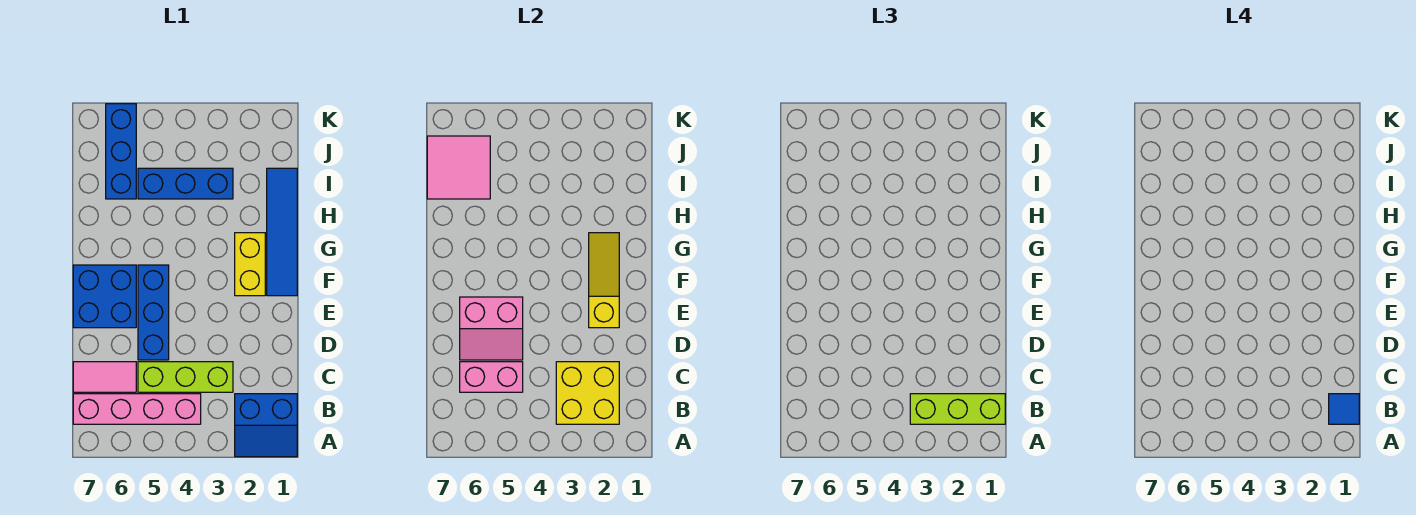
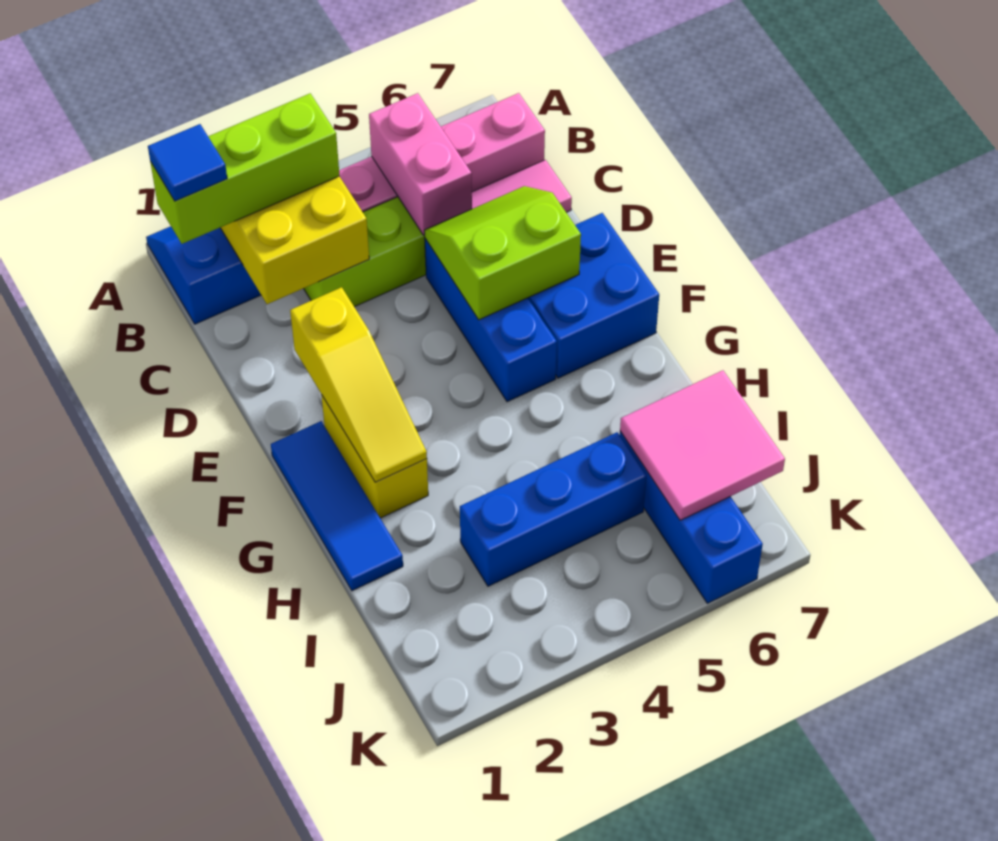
pink brick C5:C6 level 2 -> pink brick B5:C5 level 2
pink slope D5:E6 level 2 top E -> lime slope D5:E6 level 2 top E
blue tile F1:I1 level 1 -> blue tile F1:H1 level 1

